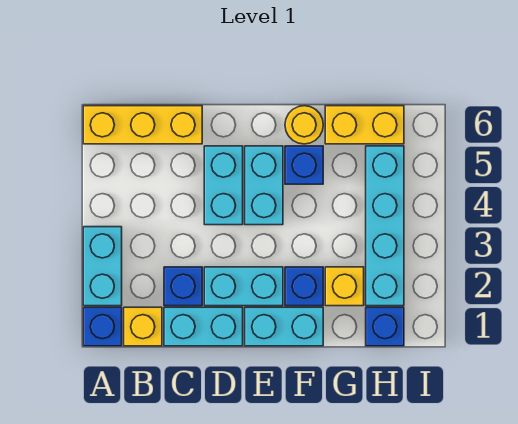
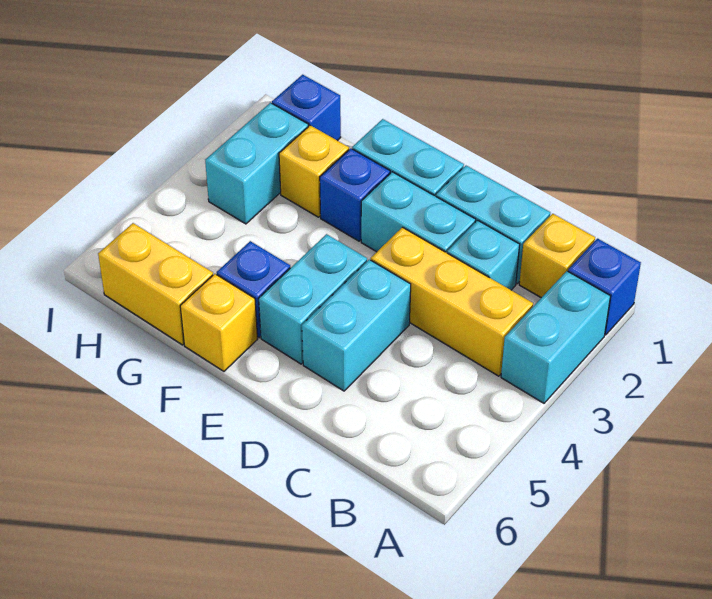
yellow brick A6:C6 level 1 -> yellow brick B3:D3 level 1
blue brick C2 level 1 -> cyan brick C2 level 1
yellow round brick F6 level 1 -> yellow brick F6 level 1
cyan brick H2:H5 level 1 -> cyan brick H2:H3 level 1

